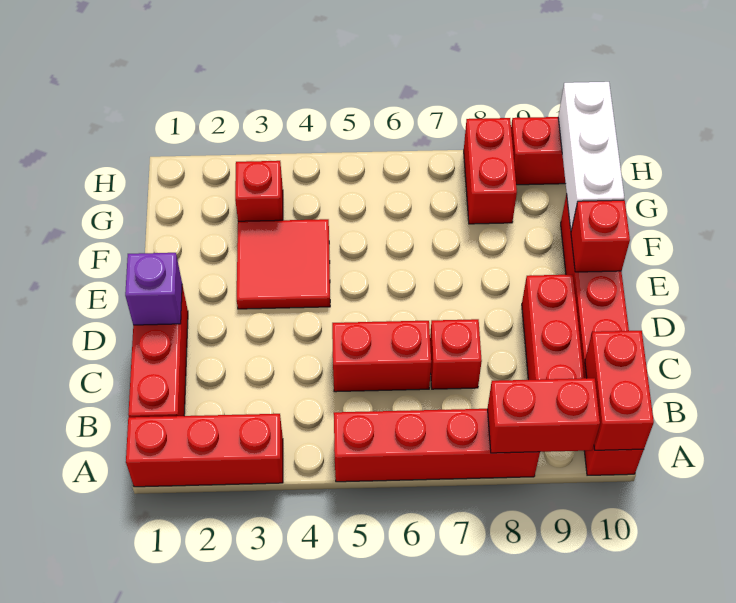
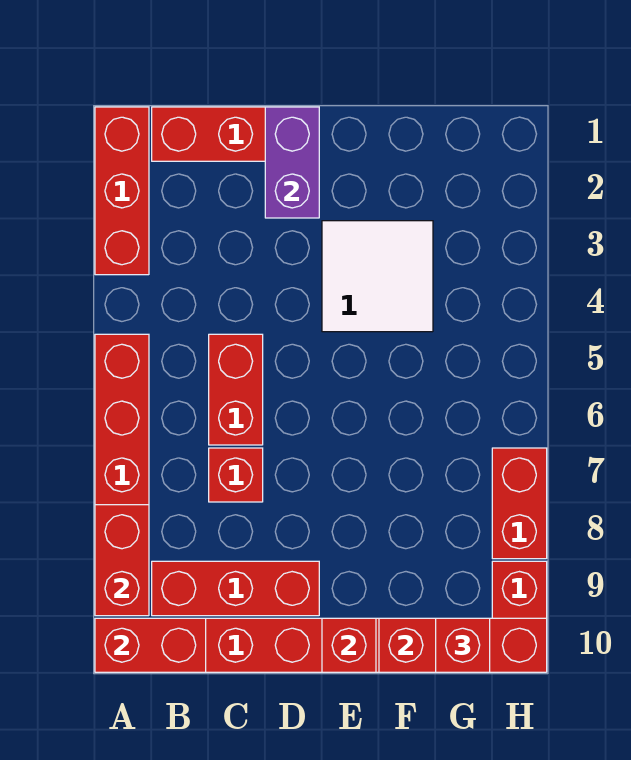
purple brick D1 level 2 -> purple brick D1:D2 level 2
red tile E3:F4 level 1 -> white tile E3:F4 level 1
white brick F10:H10 level 2 -> red brick F10:H10 level 2
red brick G3 level 1 -> red brick G10 level 3
red brick G8:H8 level 1 -> red brick H7:H8 level 1

